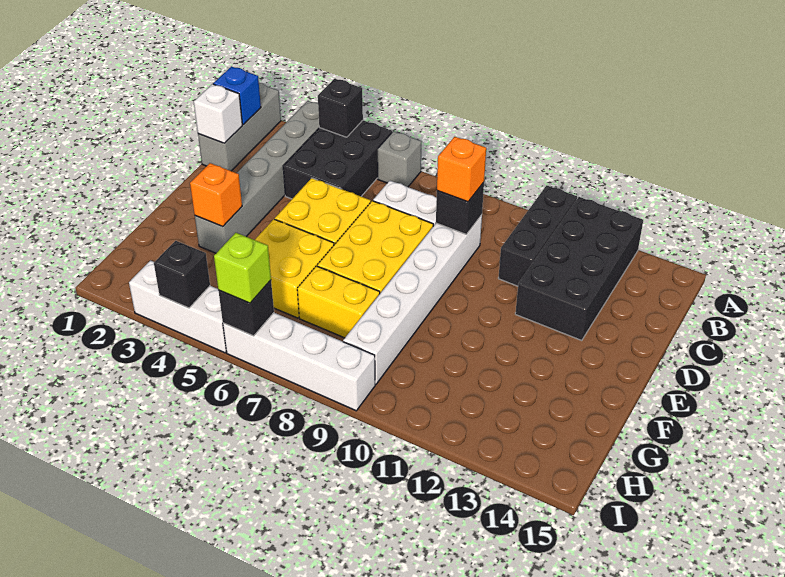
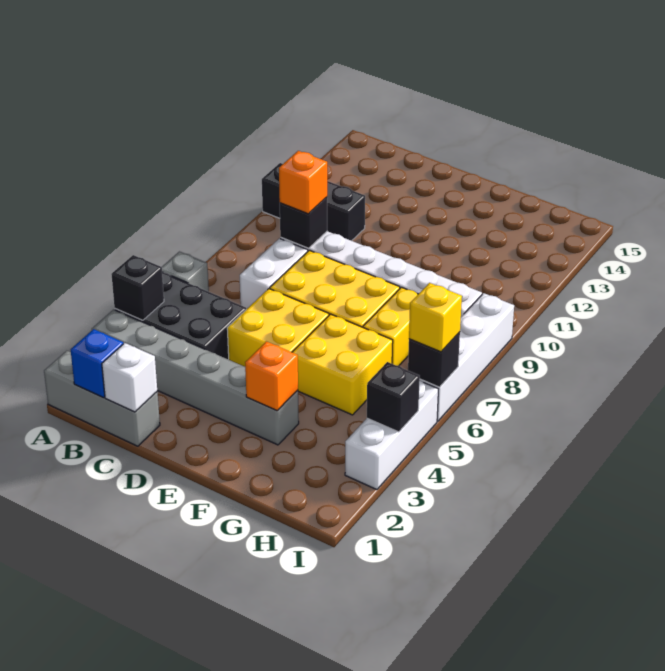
black brick A12:D13 level 1 -> none
lime brick I6 level 3 -> yellow brick I6 level 3

